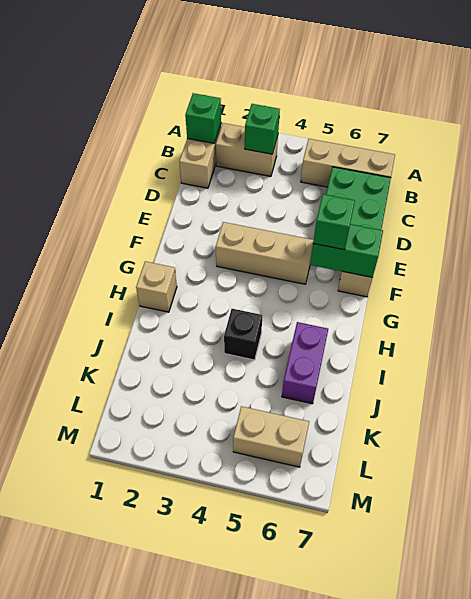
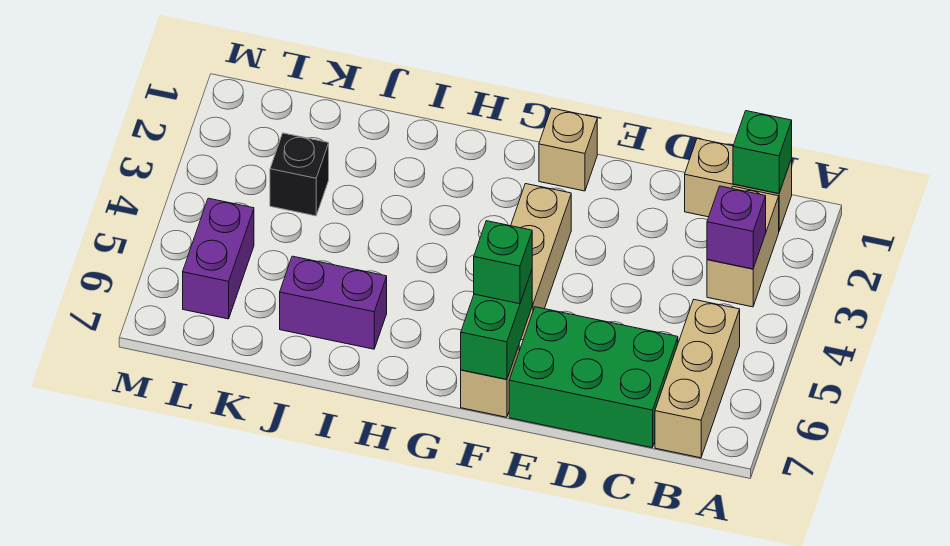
green brick B3 level 2 -> purple brick B3 level 2
tan brick H1 level 1 -> tan brick F1 level 1
black brick I4 level 1 -> black brick K3 level 1
tan brick L5:L6 level 1 -> purple brick L5:L6 level 1

